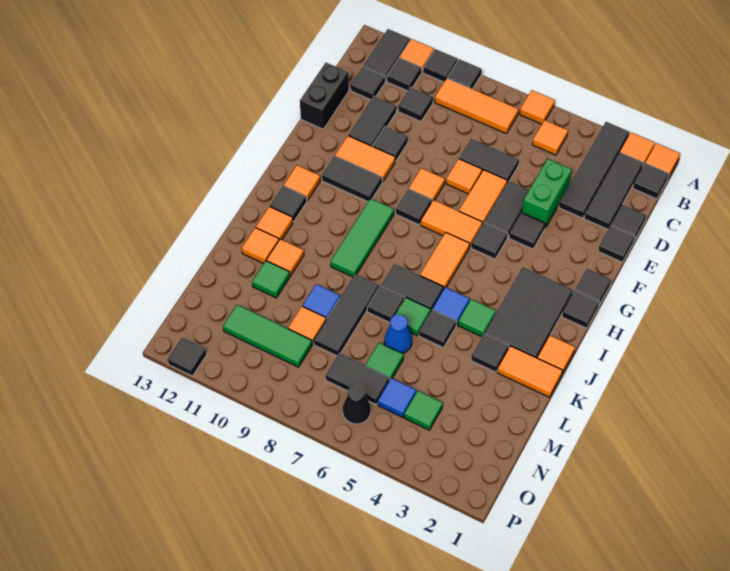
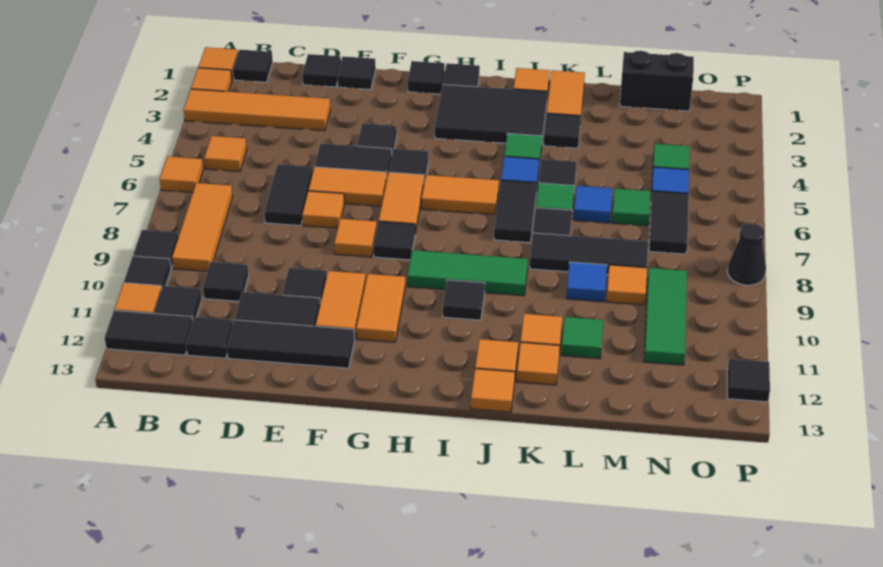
black tile A3:D3 level 1 -> orange tile A3:D3 level 1
black tile B2:D2 level 1 -> black tile D12:F12 level 1
green brick D4:E4 level 1 -> none
black brick D13:E13 level 1 -> black brick M1:N1 level 1
black tile G10:G11 level 1 -> orange tile G10:G11 level 1
orange tile H12 level 1 -> orange tile J13 level 1
black tile I12 level 1 -> black tile I10 level 1
blue cone L6 level 1 -> blue tile L6 level 1
black cone O6 level 1 -> black cone P8 level 1

